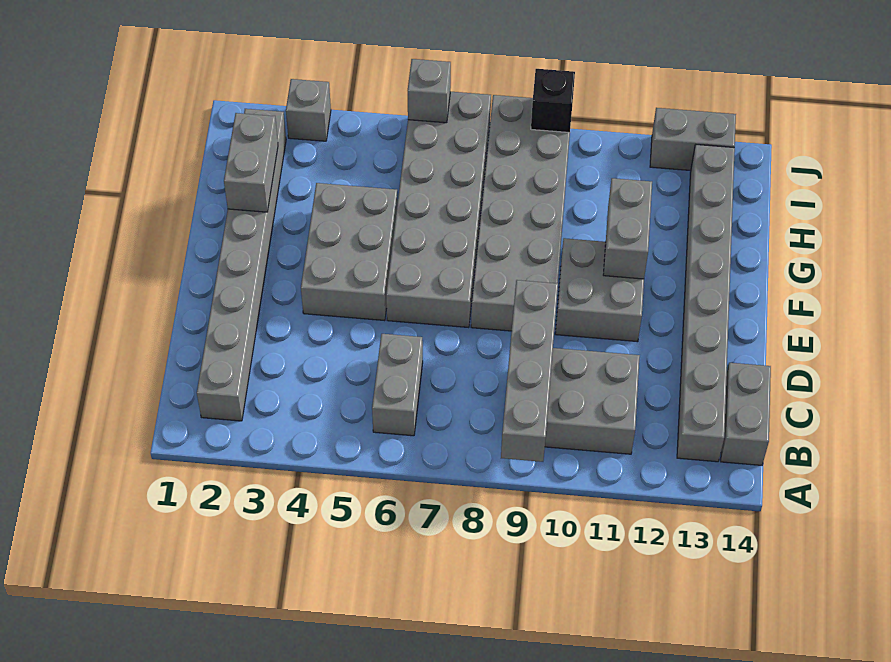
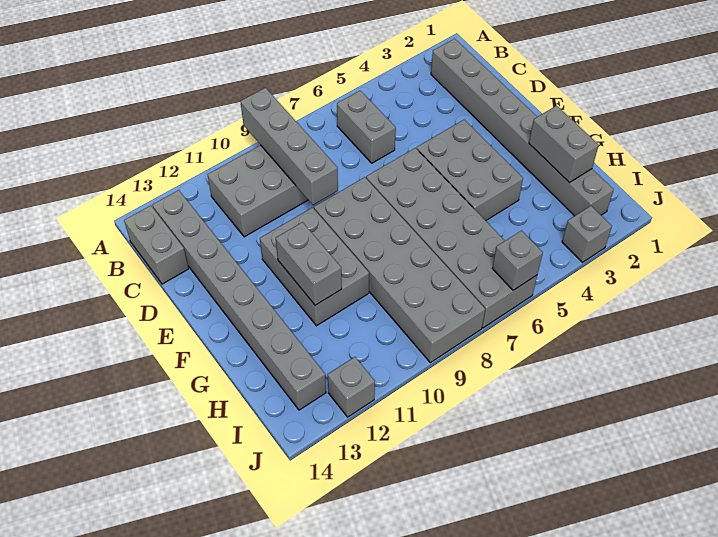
grey brick E10:F11 level 1 -> grey brick E10:G11 level 1
black brick J9 level 2 -> none
grey brick J12:J13 level 1 -> grey brick J12 level 1

